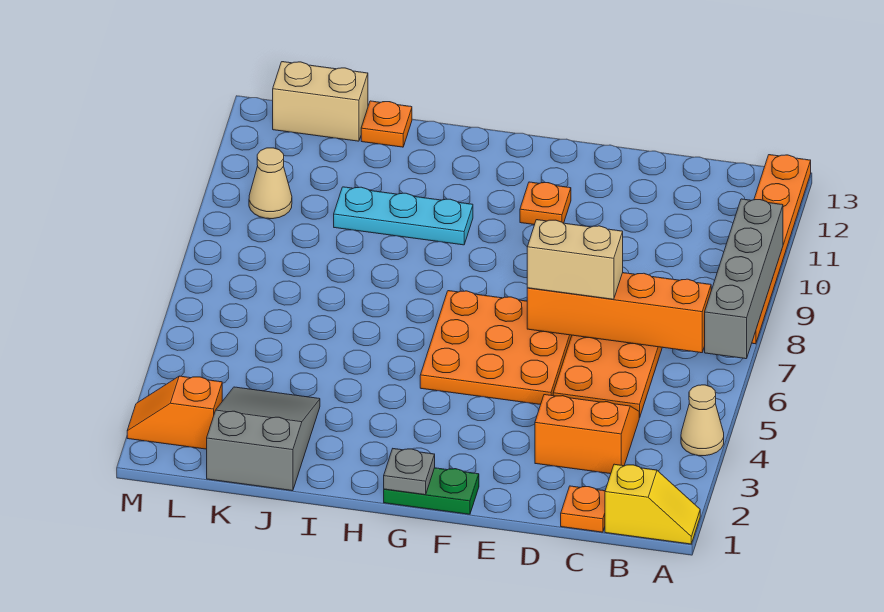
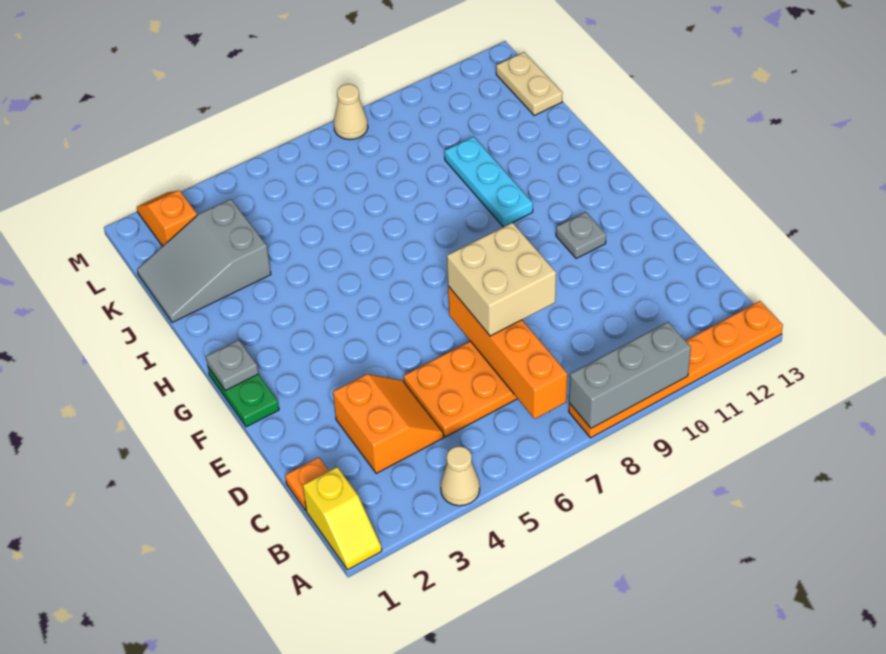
grey brick A7:A10 level 2 -> grey brick A8:A10 level 2
tan brick D7:E7 level 3 -> tan brick D7:E8 level 3
orange plate E5:G7 level 1 -> none
orange plate F11 level 1 -> grey plate F11 level 1
grey slope J1:K3 level 1 top 1 -> grey slope J1:K3 level 1 top 3
orange plate J13 level 1 -> none
tan brick K13:L13 level 1 -> tan plate K13:L13 level 1
tan cone L10 level 1 -> tan cone M8 level 1

